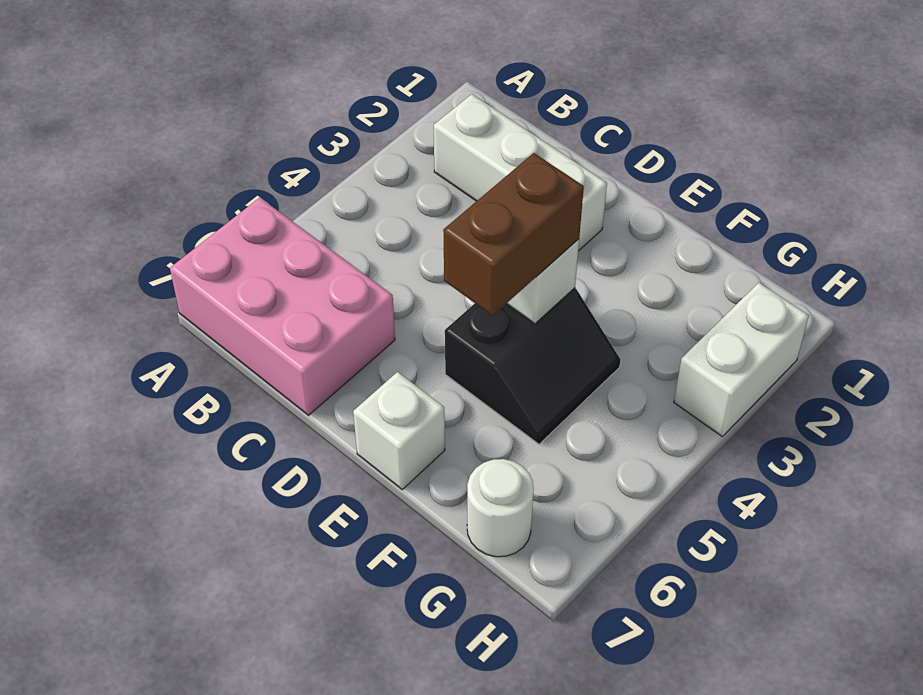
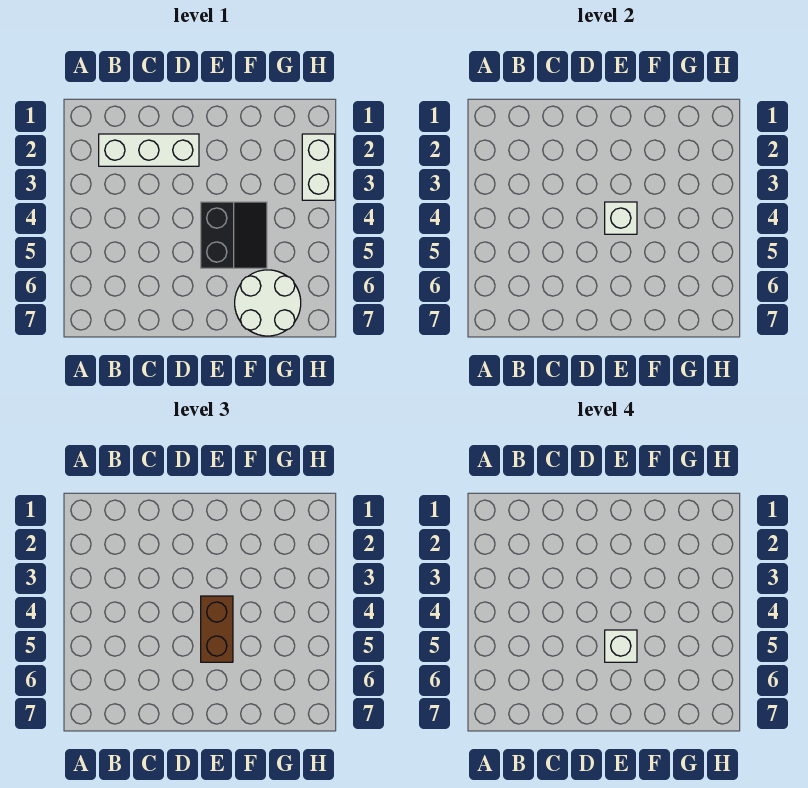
pink brick A6:C7 level 1 -> none
white brick E7 level 1 -> white brick E5 level 4
white round brick G7 level 1 -> white round brick F6:G7 level 1

